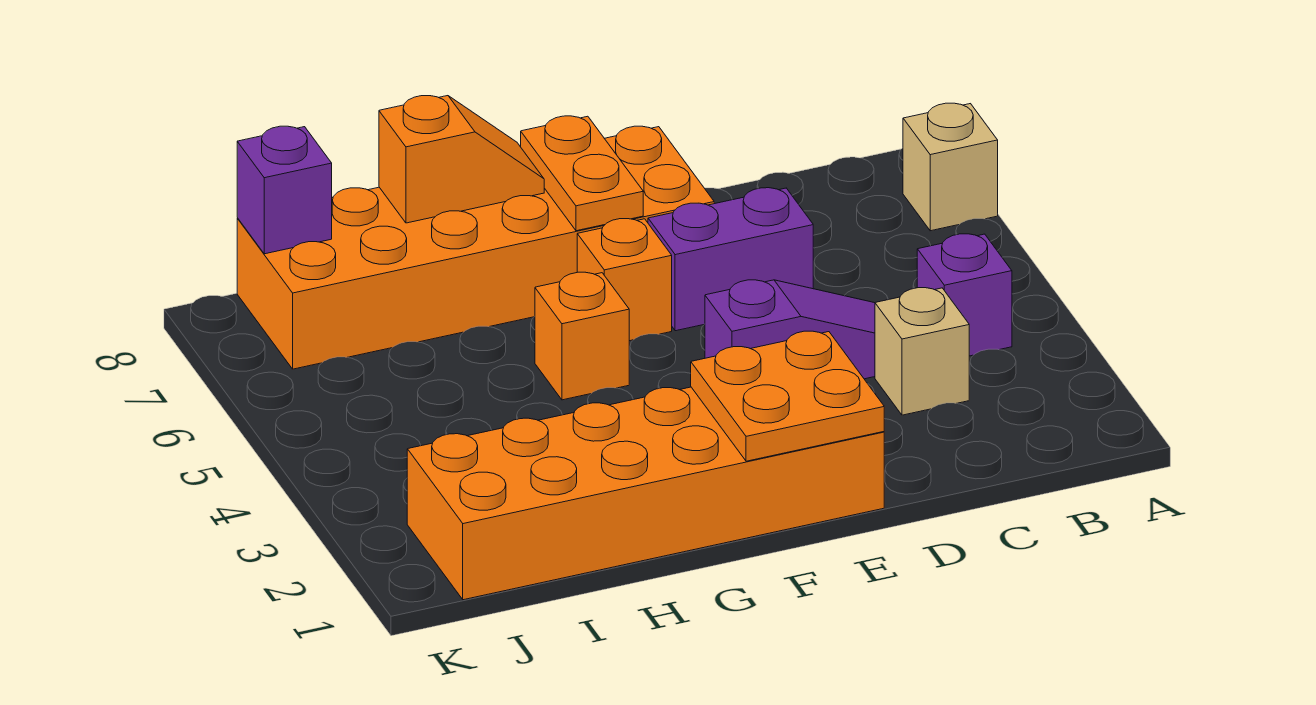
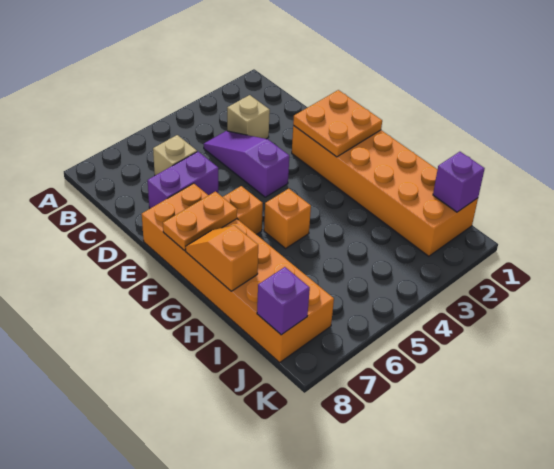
tan brick A7 level 1 -> tan brick C6 level 1
purple brick B4 level 1 -> purple brick J1 level 2
purple brick D6:E6 level 1 -> purple brick D6:D7 level 1

